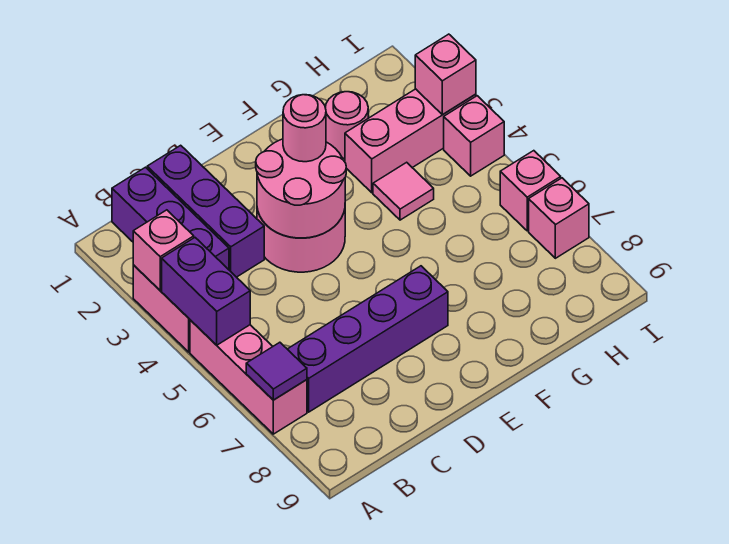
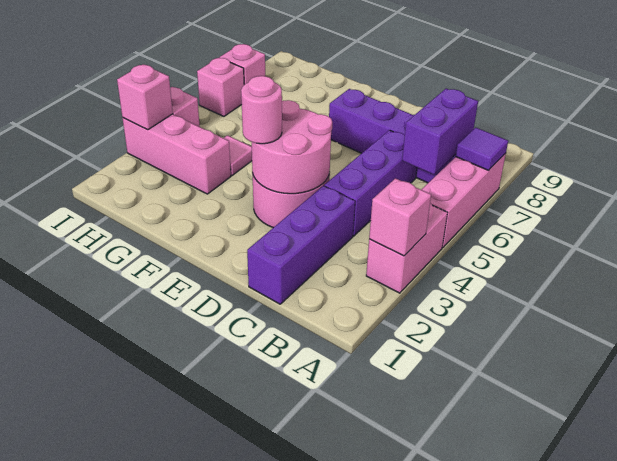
purple brick A4:A5 level 2 -> purple brick B6:B7 level 2
purple brick B1:B3 level 1 -> purple brick C4:C6 level 1
pink round brick G2 level 1 -> none

